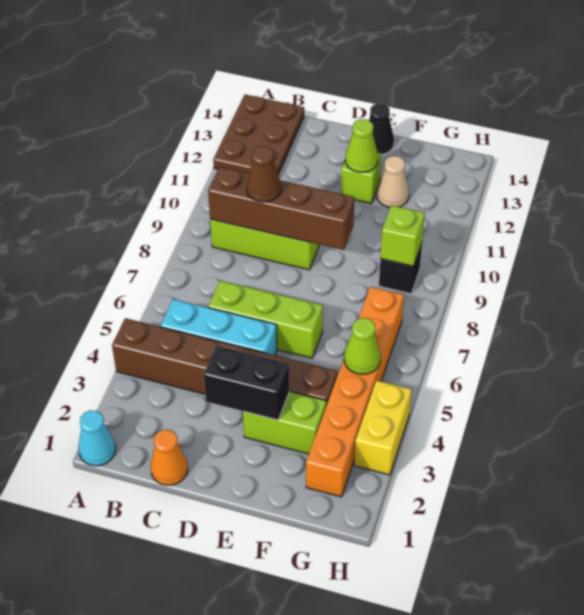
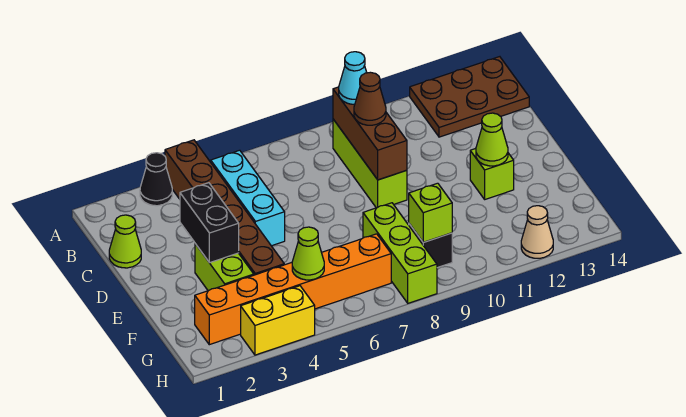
cyan cone A1 level 1 -> cyan cone B9 level 3
brown brick B9:E9 level 2 -> brown brick B9:D9 level 2
orange cone C1 level 1 -> lime cone C1 level 1
lime brick C6:E6 level 1 -> lime brick F8:H8 level 1
black cone E14 level 1 -> black cone A3 level 1
tan cone F12 level 1 -> tan cone H12 level 1

